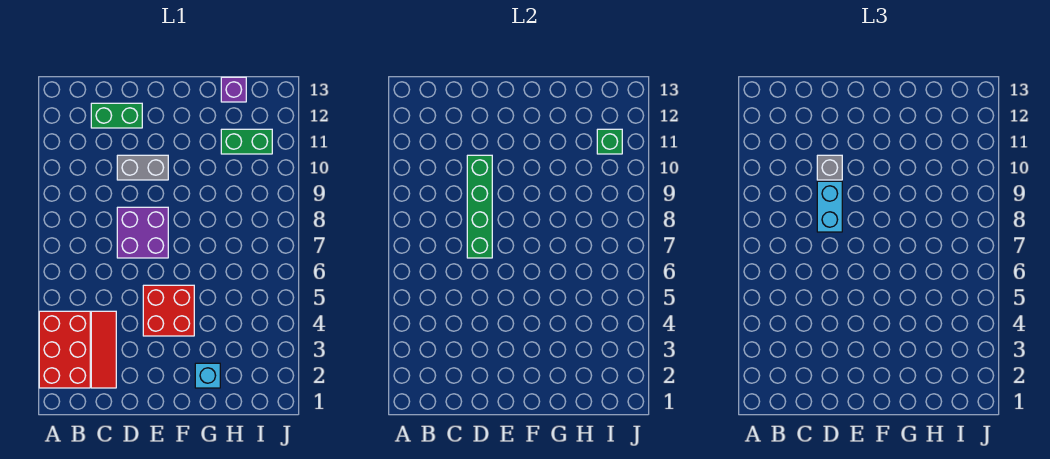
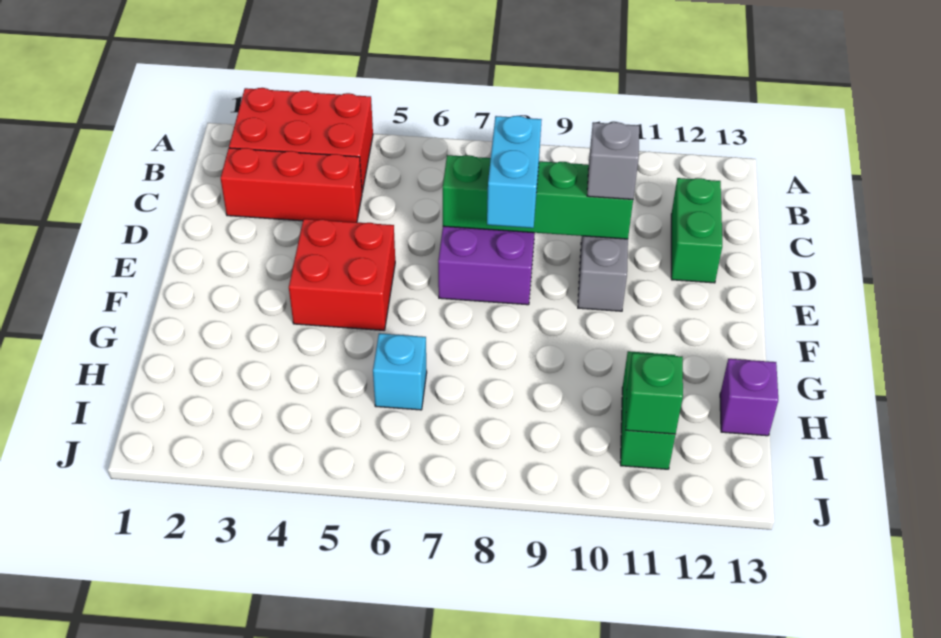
red tile C2:C4 level 1 -> red brick C2:C4 level 1
cyan brick D8:D9 level 3 -> cyan brick D8:E8 level 3
cyan brick G2 level 1 -> cyan brick H6 level 1

